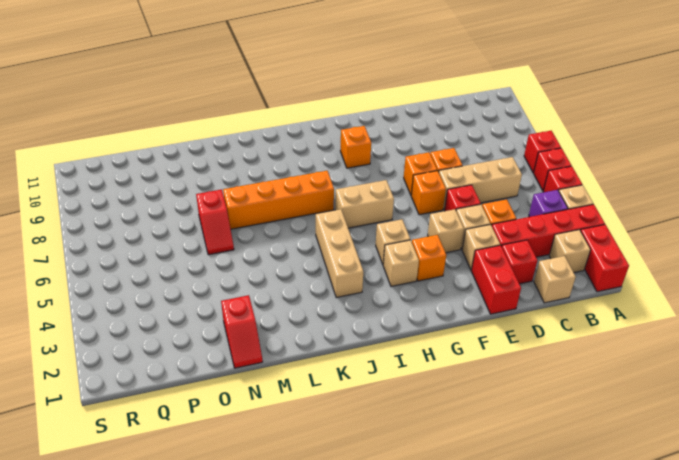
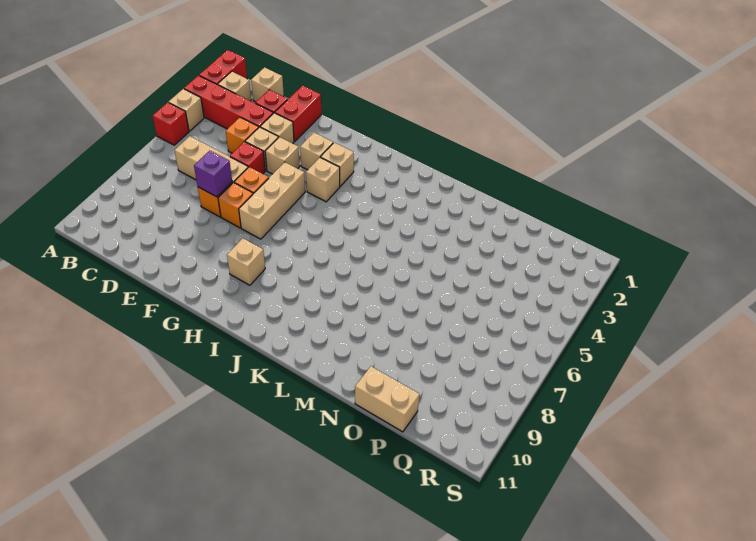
red brick A6 level 1 -> none
red brick A7 level 1 -> none
purple brick B4 level 1 -> purple brick E7 level 2
orange brick G3 level 1 -> tan brick G3 level 1
tan brick H6:I6 level 1 -> tan brick O11:P11 level 1
orange brick H9 level 1 -> tan brick H9 level 1
tan brick J3:J5 level 1 -> tan brick G5:G7 level 1
orange brick J7:M7 level 1 -> none
red slope N1:N2 level 1 top 2 -> none
red slope N6:N7 level 1 top 7 -> none

